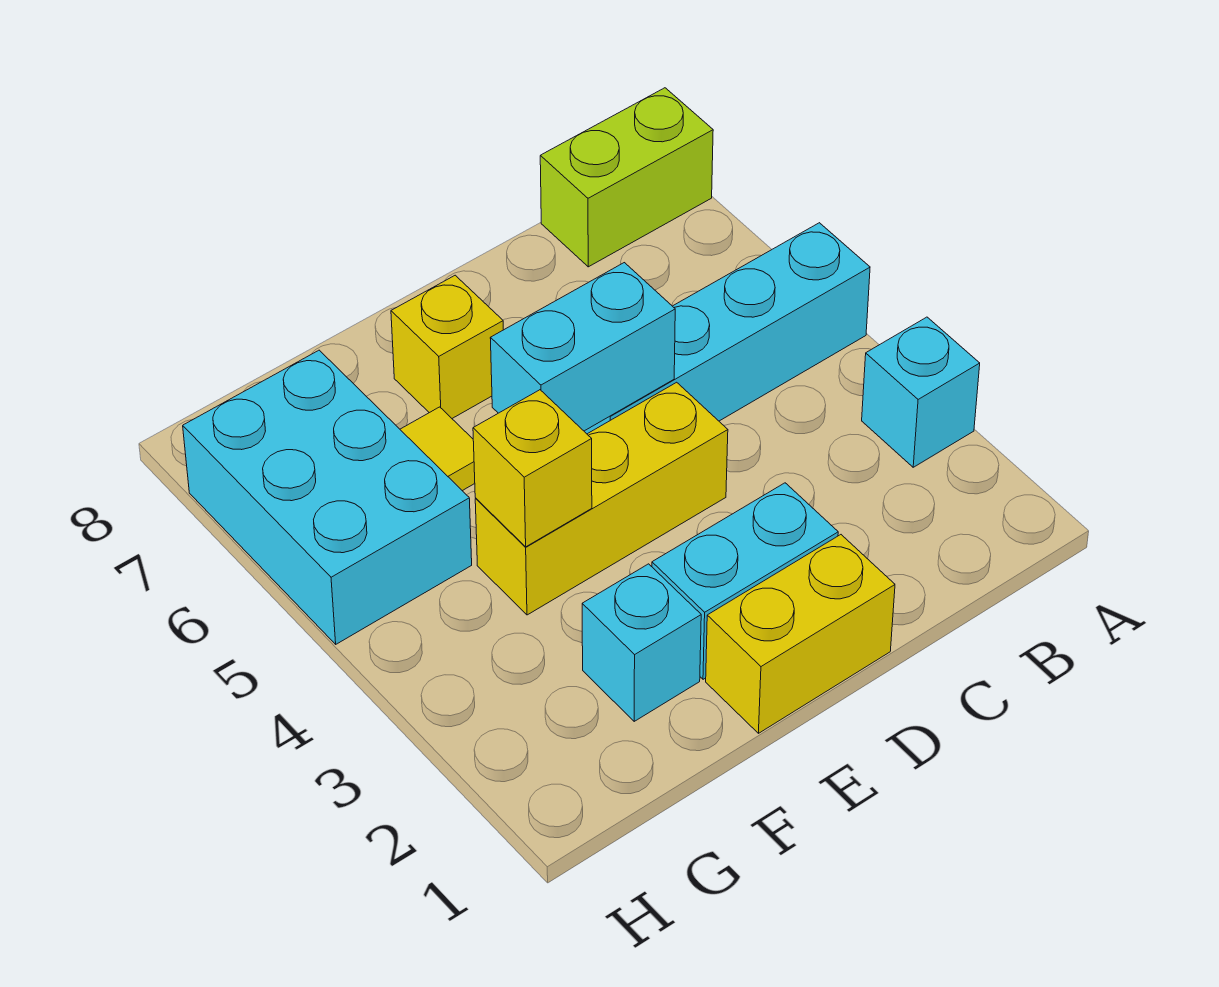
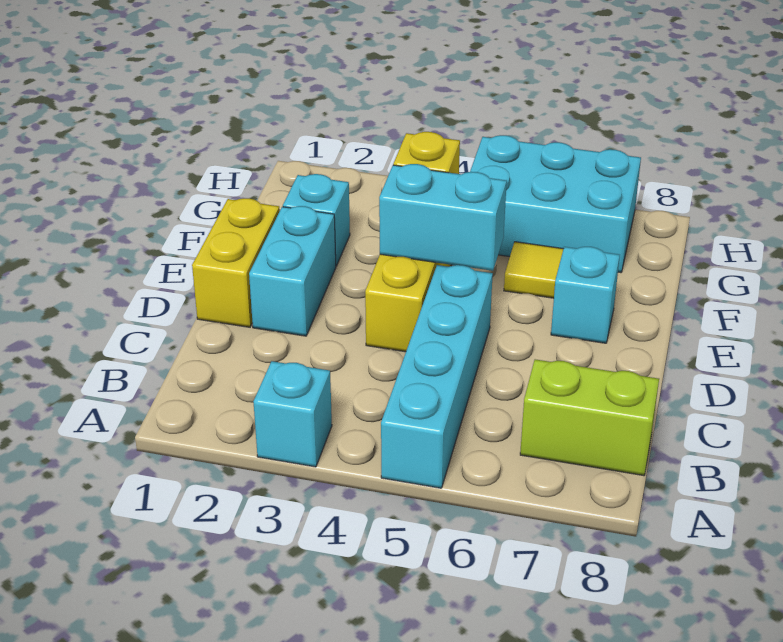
lime brick A8:B8 level 1 -> lime brick B7:B8 level 1
cyan brick D5:E5 level 2 -> cyan brick E4:E5 level 2
yellow brick E7 level 1 -> cyan brick E7 level 1

